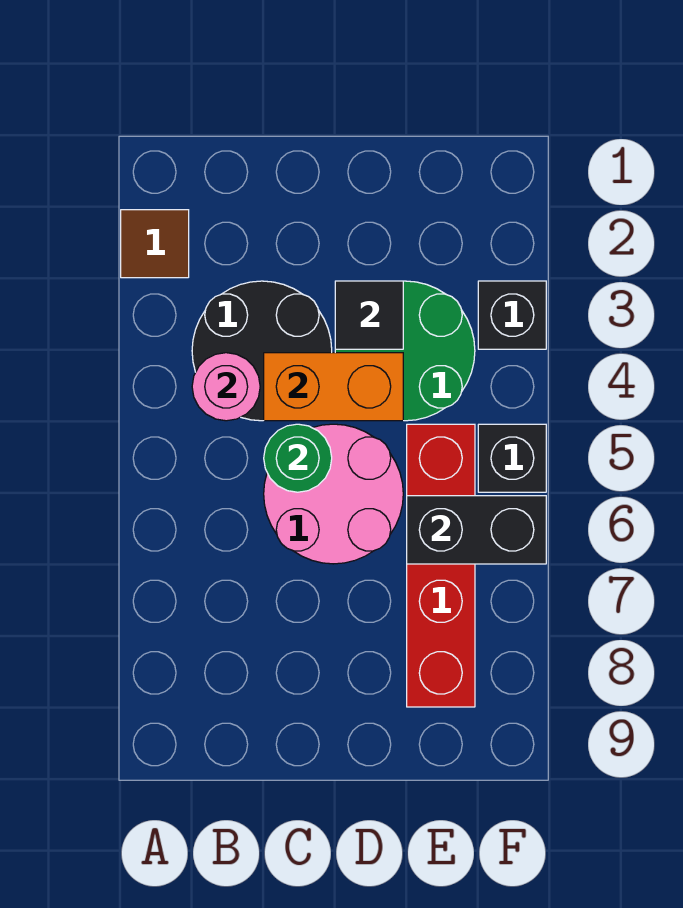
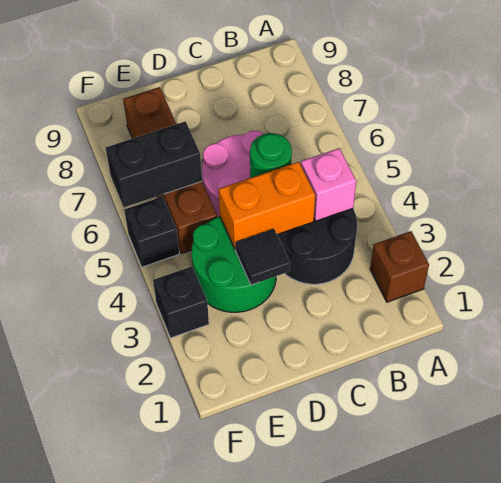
brown tile A2 level 1 -> brown brick A2 level 1
pink round brick B4 level 2 -> pink brick B4 level 2
red brick E5:E8 level 1 -> brown brick E5:E8 level 1

